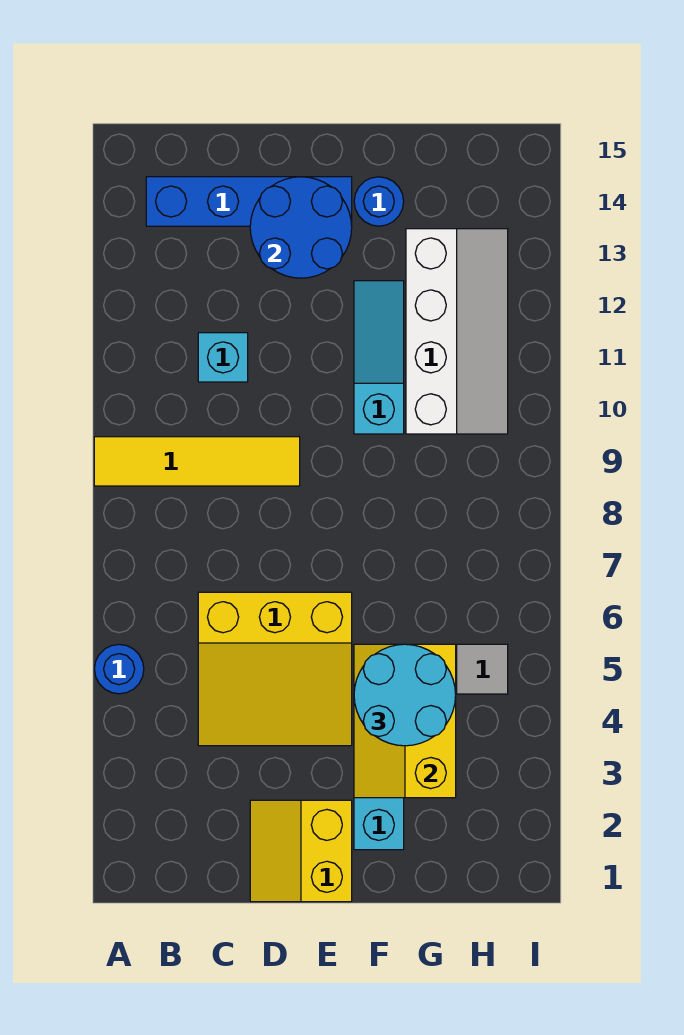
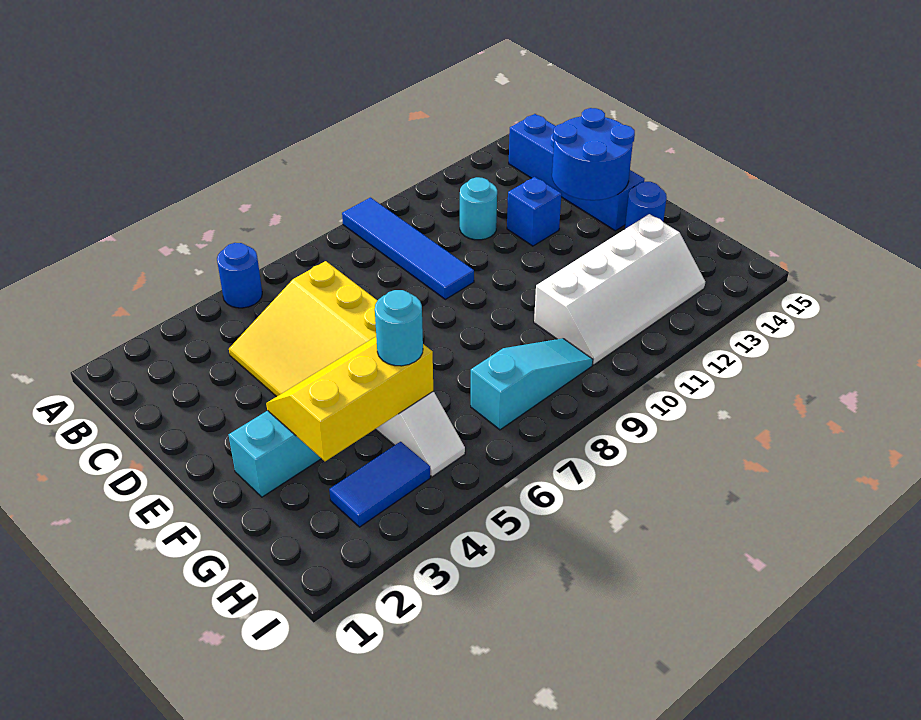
yellow tile A9:D9 level 1 -> blue tile A9:D9 level 1
cyan brick C11 level 1 -> cyan round brick C11 level 1
yellow slope D1:E2 level 1 top E -> none
none -> blue brick D12 level 1
cyan round brick F4:G5 level 3 -> cyan round brick G5 level 3
cyan slope F10:F12 level 1 top 10 -> cyan slope H7:H9 level 1 top 7
none -> blue tile H3:H4 level 1

